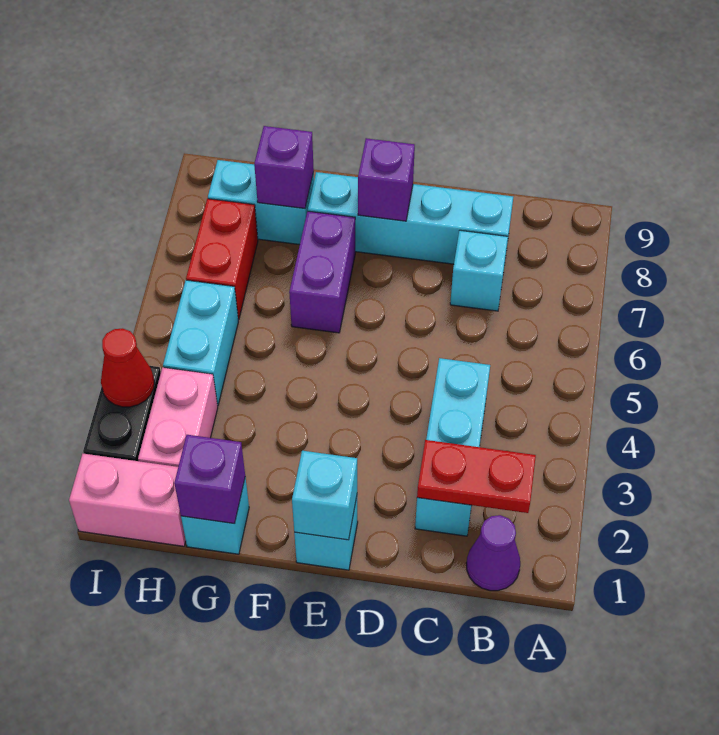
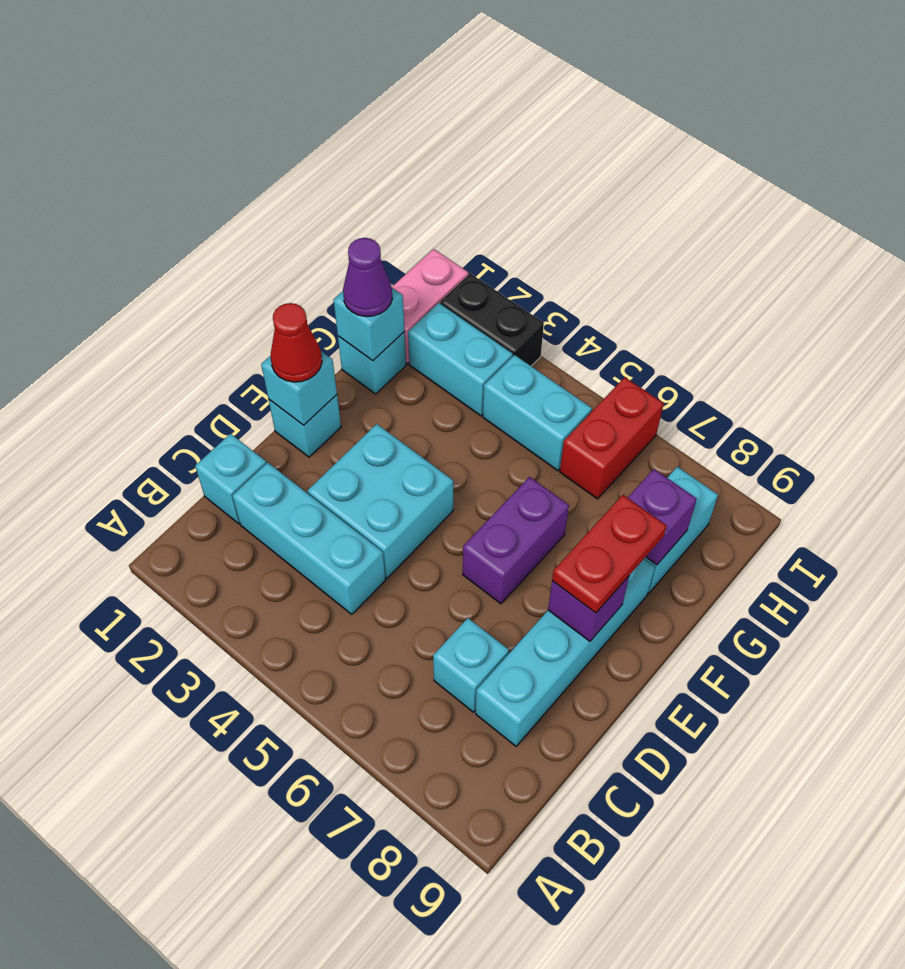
purple cone B1 level 1 -> purple cone G1 level 3
red plate B2:C2 level 2 -> red plate E8:F8 level 3
none -> cyan brick C1 level 1
none -> cyan brick D3:E4 level 1
purple brick F6:F7 level 1 -> purple brick E6:F6 level 1
purple brick G1 level 2 -> cyan brick G1 level 2
pink brick H2:H3 level 1 -> cyan brick H2:H3 level 1
red brick H6:H7 level 1 -> red brick H6:I6 level 1
red cone I3 level 2 -> red cone E1 level 3

